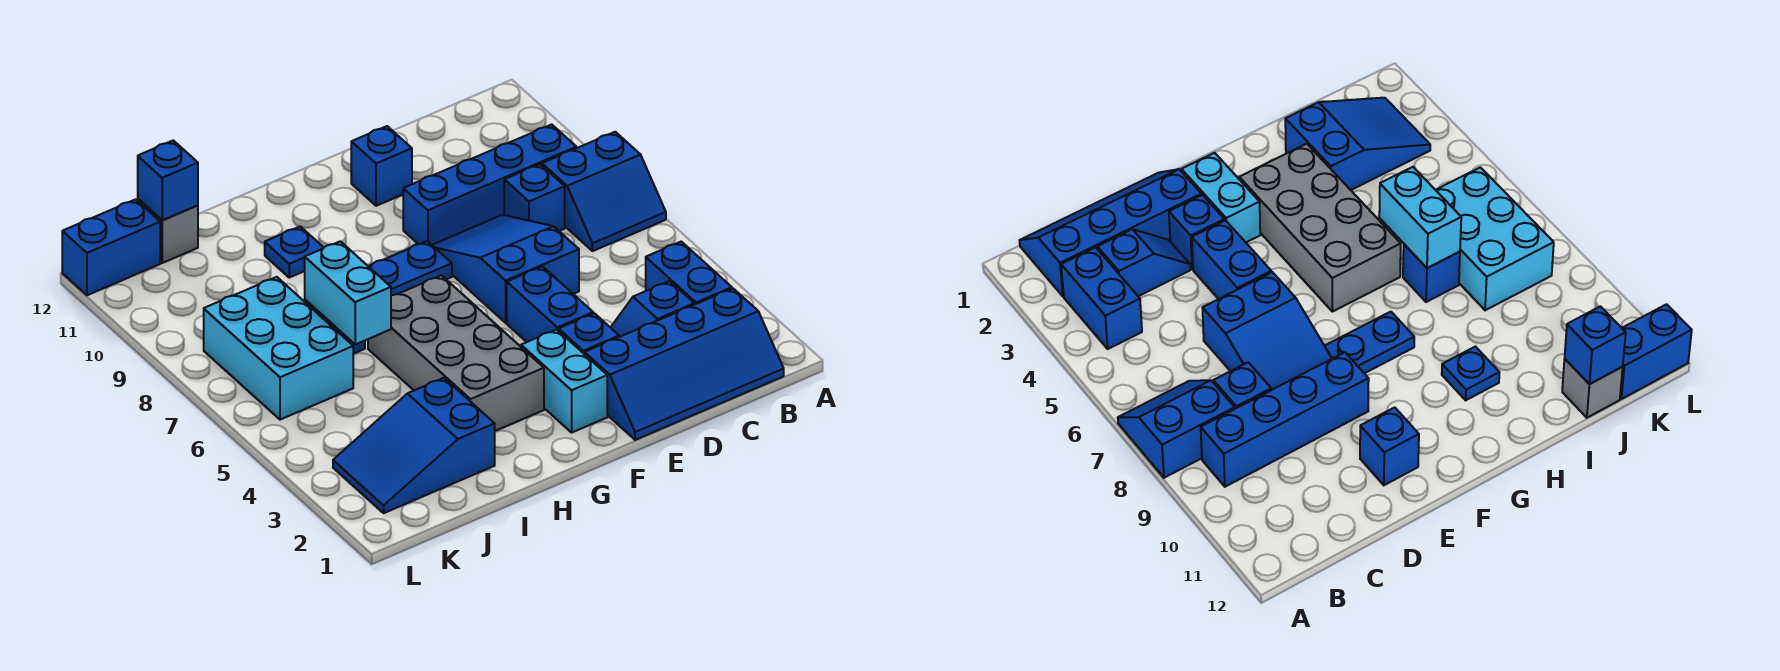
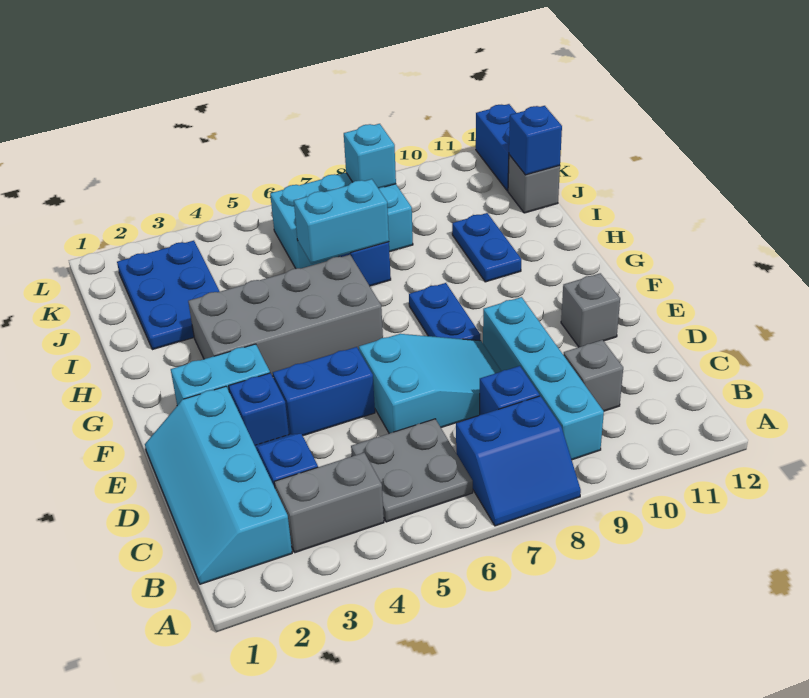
blue slope A7:B8 level 1 top 8 -> blue slope A7:B8 level 1 top B
blue slope B1:E2 level 1 top 2 -> cyan slope B1:E2 level 1 top 2
blue brick B3:B4 level 1 -> grey brick B3:B4 level 1
none -> grey plate B5:C6 level 1
blue brick B9:E9 level 1 -> cyan brick B9:E9 level 1
none -> grey brick C10 level 1
blue slope D6:E8 level 1 top 6 -> cyan slope D6:E8 level 1 top 6
blue brick E11 level 1 -> grey brick E11 level 1
blue plate H10 level 1 -> blue plate H10:I10 level 1
blue slope I2:K3 level 1 top I -> blue plate I2:K3 level 1
none -> cyan brick K8 level 2

